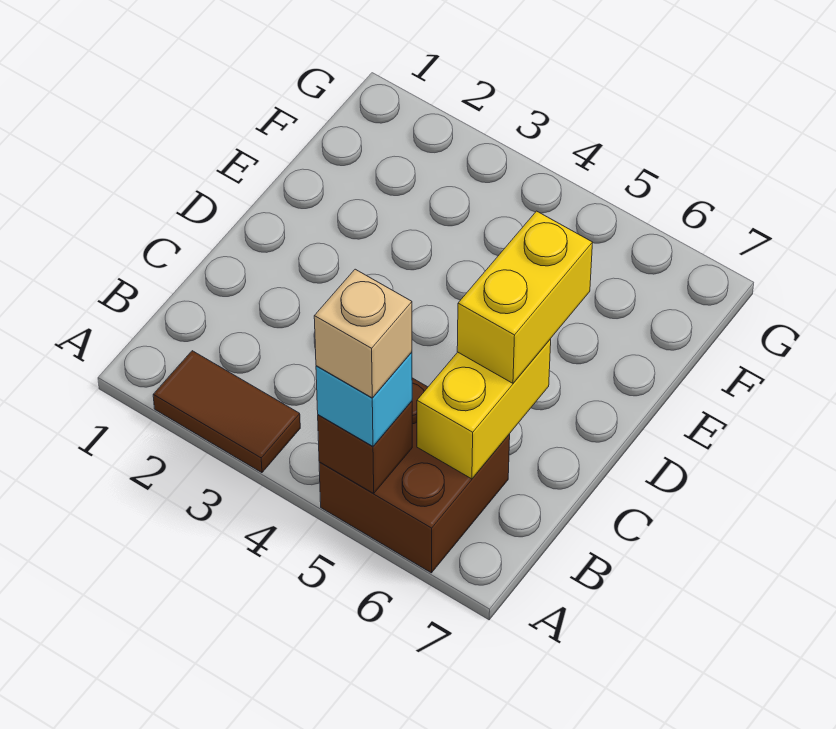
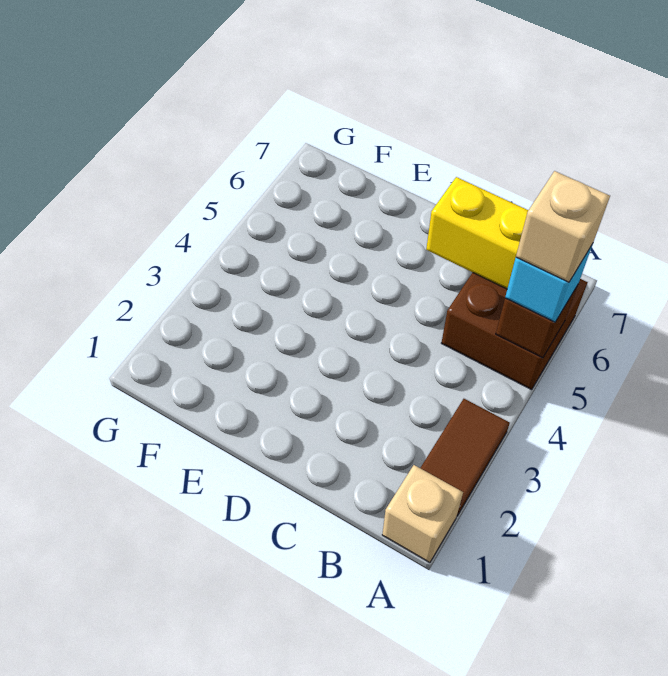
none -> tan brick A1 level 1
yellow brick C6:D6 level 3 -> none

